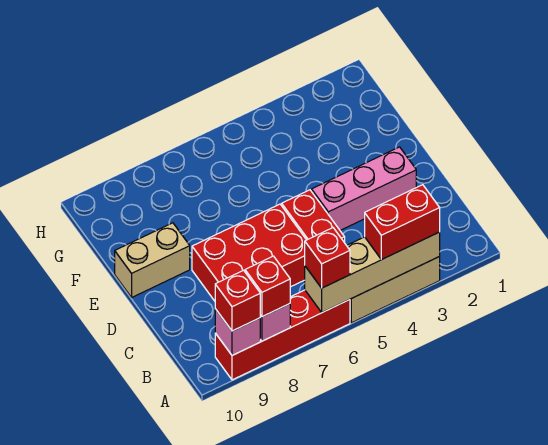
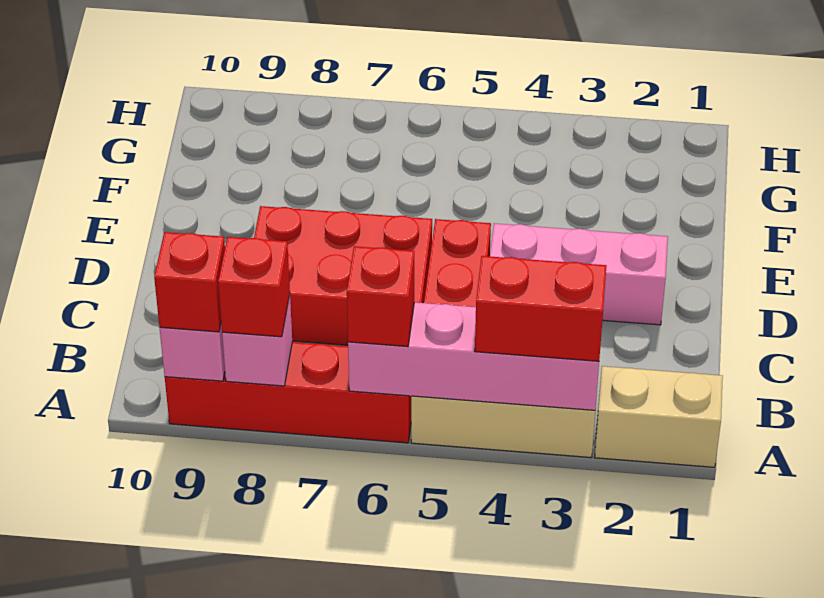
tan brick A3:A6 level 2 -> pink brick A3:A6 level 2
tan brick E9:E10 level 1 -> tan brick A1:A2 level 1

